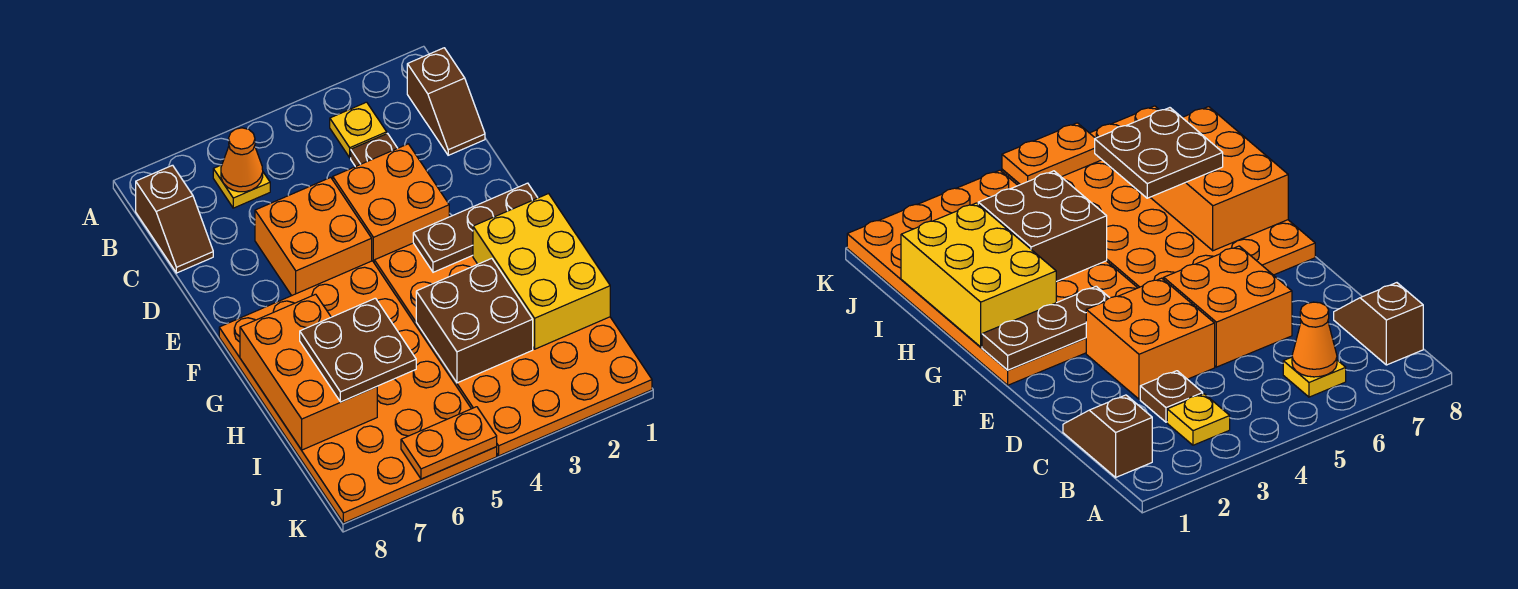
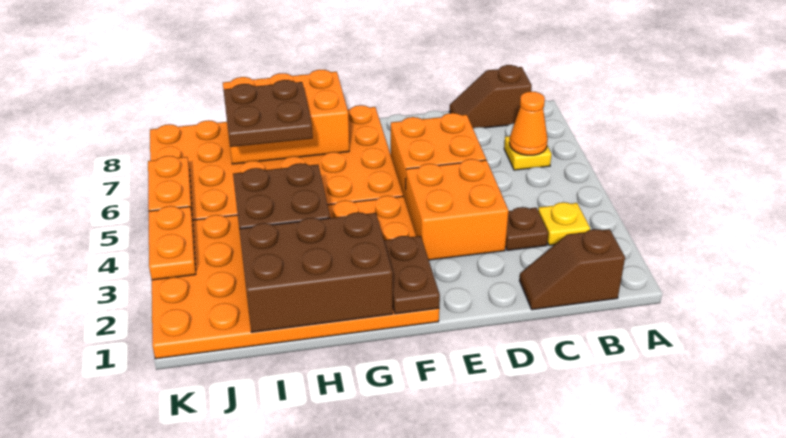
brown plate F1:F3 level 2 -> brown plate F1:F2 level 2
yellow brick G1:I2 level 2 -> brown brick G1:I2 level 2
none -> orange plate K3:K4 level 2

